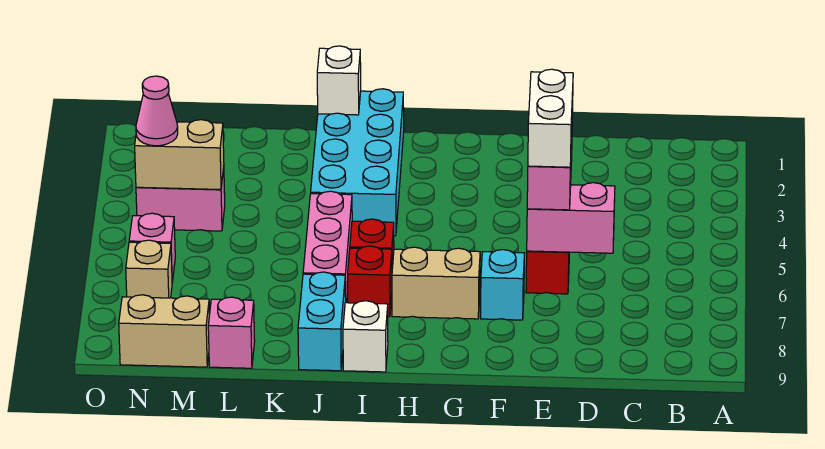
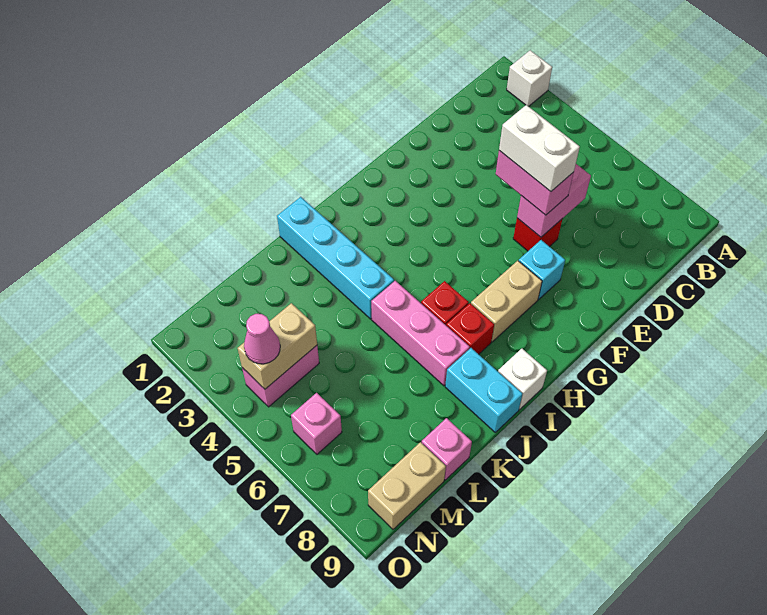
cyan brick I1:J4 level 1 -> cyan brick J1:J4 level 1
white brick J1 level 2 -> white brick A2 level 1
tan brick N7 level 1 -> none

